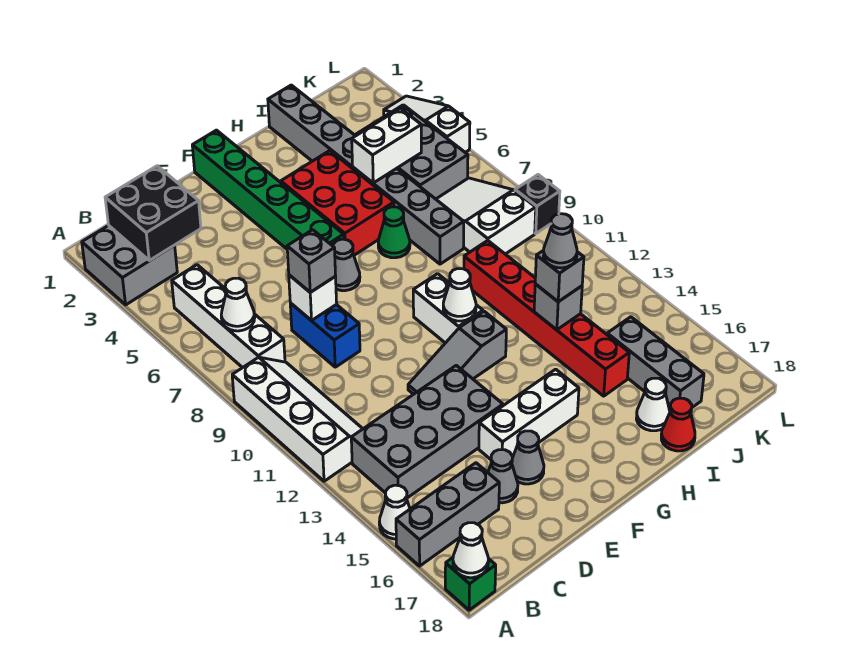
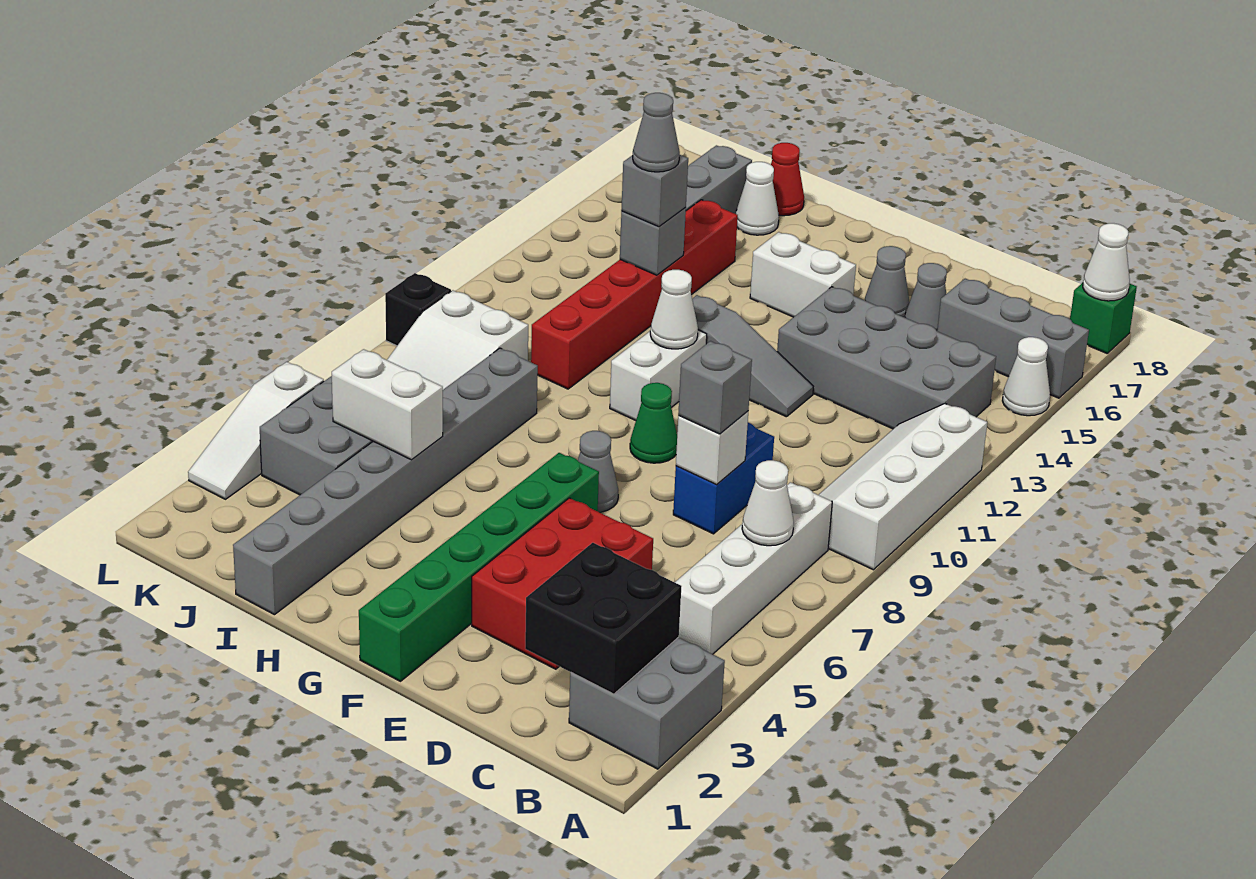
white brick E15:G15 level 1 -> white brick F15:G15 level 1
red brick G4:H6 level 1 -> red brick D3:E5 level 1
green cone H7 level 1 -> green cone F9 level 1

